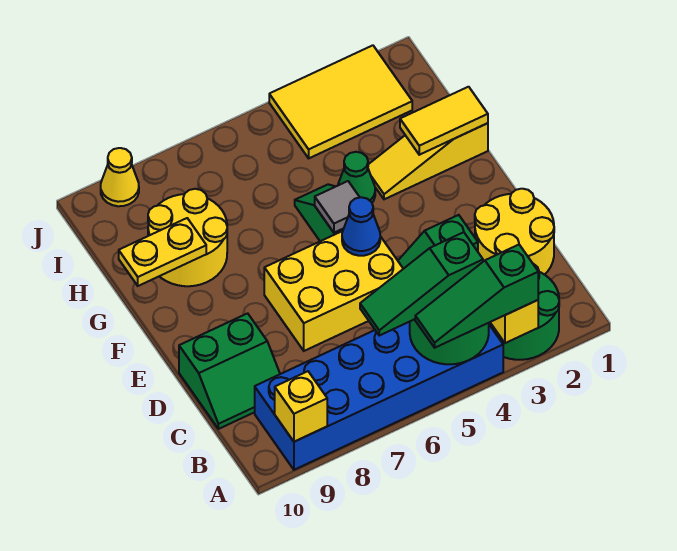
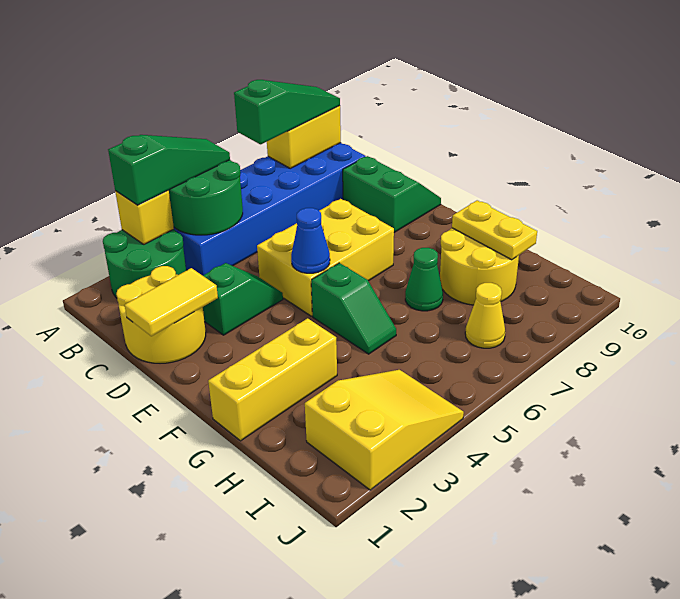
yellow brick A9 level 2 -> yellow brick A8:A9 level 2
green slope B4:B6 level 3 top 4 -> green slope A7:A9 level 3 top 7
green slope C9:D10 level 1 top D -> green slope C9:D10 level 1 top 9
grey tile F5 level 2 -> none
yellow slope G1:G3 level 1 top 1 -> yellow brick G1:G3 level 1
yellow tile G1:G2 level 2 -> yellow tile D1:D2 level 2
green cone G4 level 1 -> green cone G7 level 1
yellow plate G9:G10 level 2 -> yellow plate G9:H9 level 2
yellow tile I2:J4 level 1 -> yellow slope I2:J4 level 1 top 2
yellow cone J9 level 1 -> yellow cone I7 level 1

